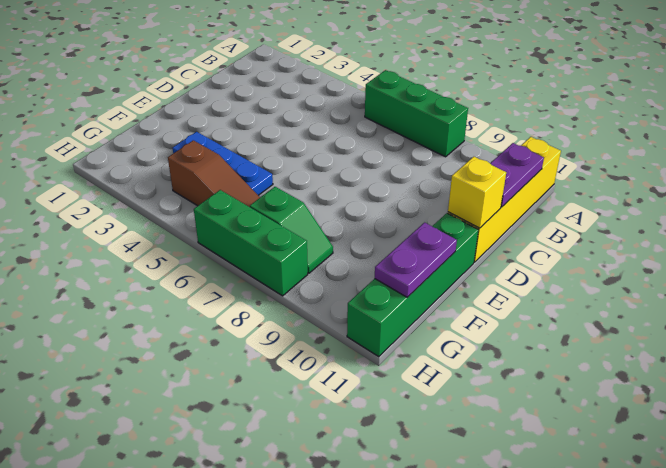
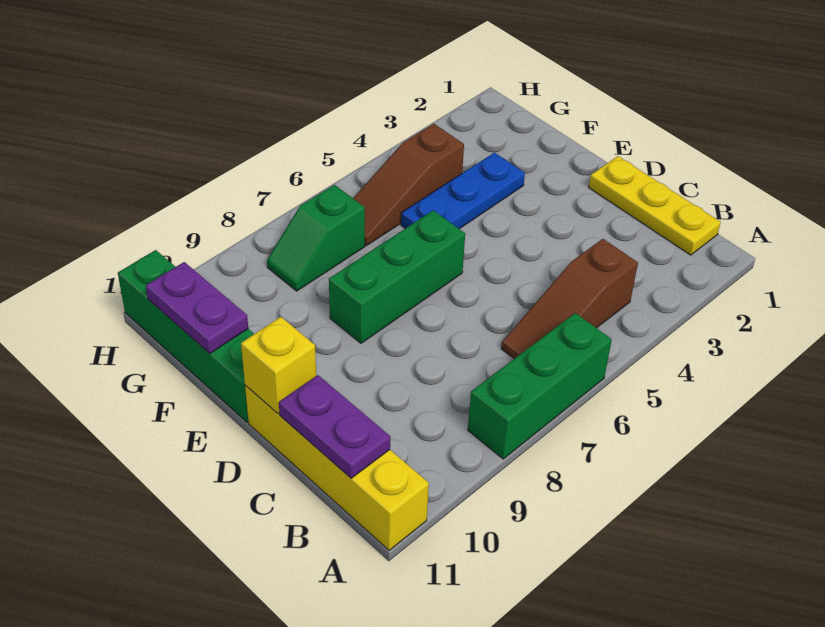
none -> yellow plate B1:D1 level 1
none -> brown slope B4:B6 level 1 top 4
green brick H6:H8 level 1 -> green brick E6:E8 level 1

